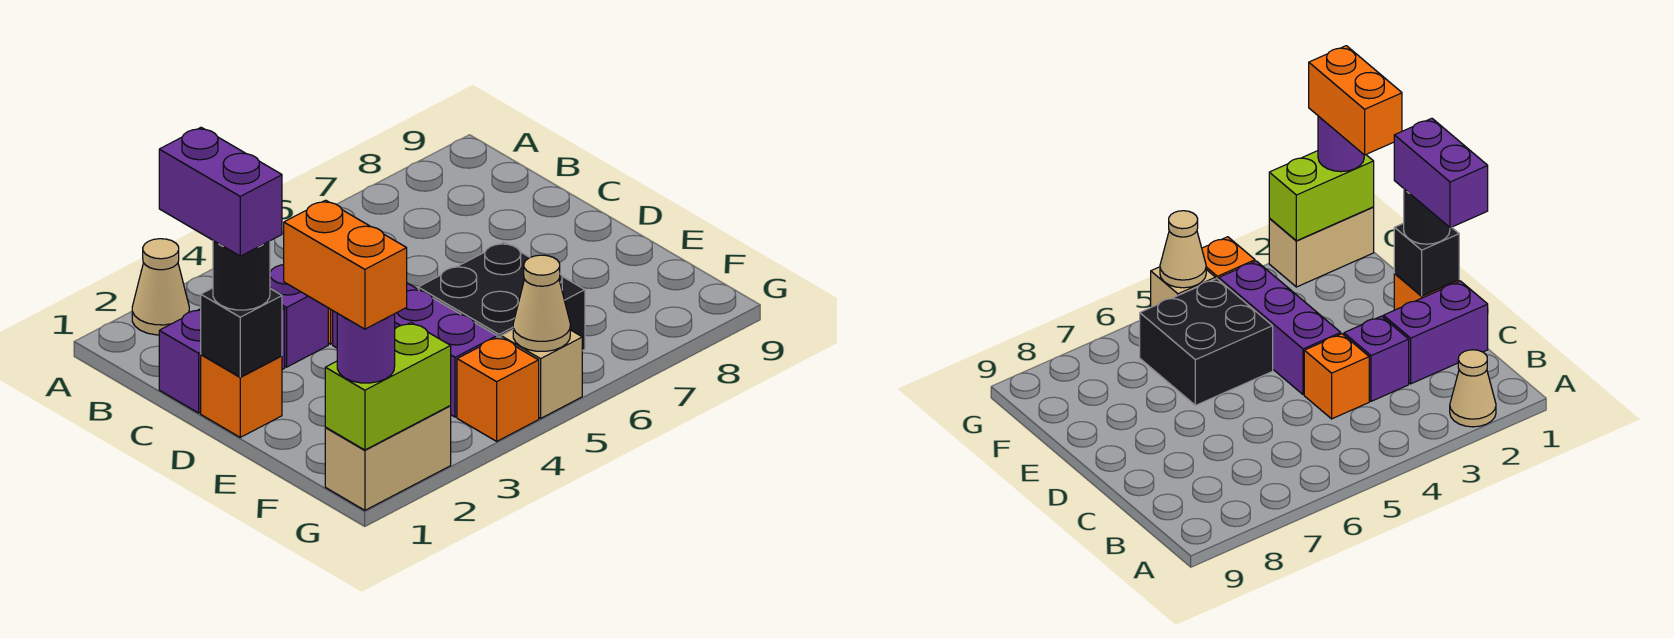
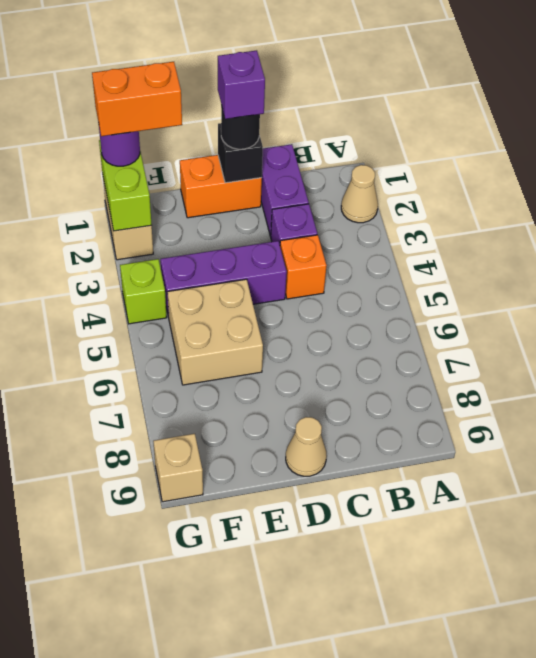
purple brick C1:D1 level 4 -> purple brick D1 level 4
orange brick D1 level 1 -> orange brick D1:E1 level 1
black brick E5:F6 level 1 -> tan brick E5:F6 level 1
orange brick G4 level 1 -> lime brick G4 level 1
tan brick G5 level 1 -> tan brick G9 level 1
tan cone G5 level 2 -> tan cone D9 level 1

